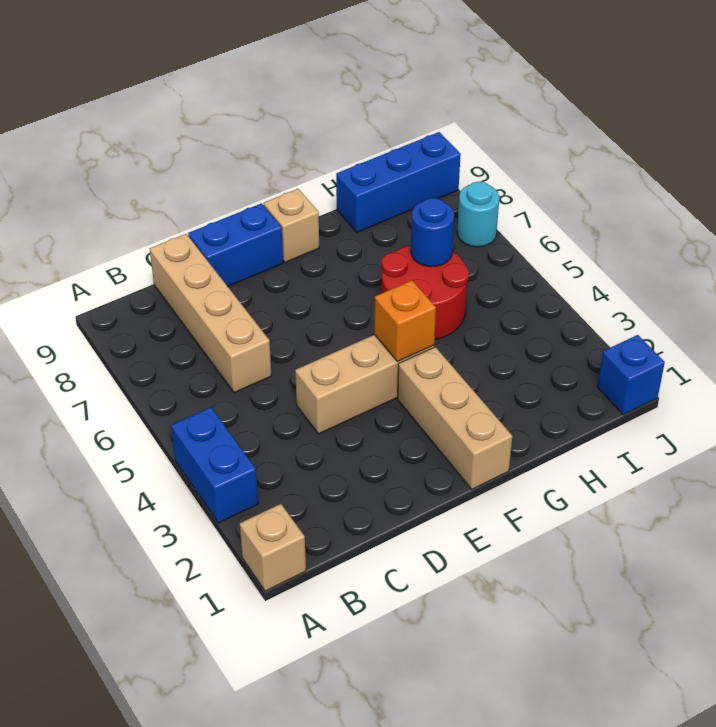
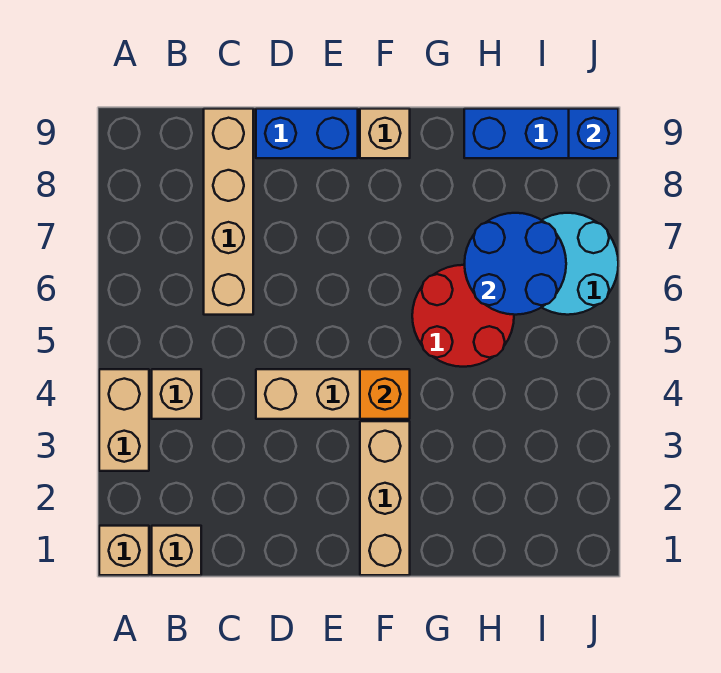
blue brick A3:A4 level 1 -> tan brick A3:A4 level 1
none -> tan brick B1 level 1
none -> tan brick B4 level 1
blue round brick H6 level 2 -> blue round brick H6:I7 level 2
blue brick J1 level 1 -> blue brick J9 level 2
cyan round brick J7 level 1 -> cyan round brick I6:J7 level 1

